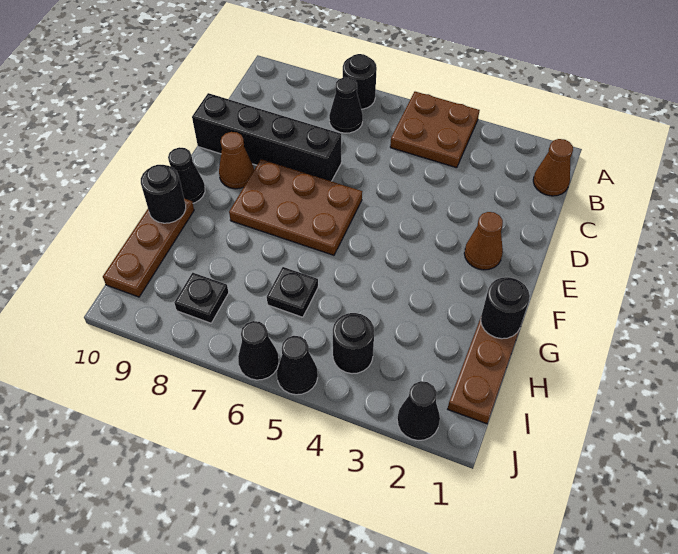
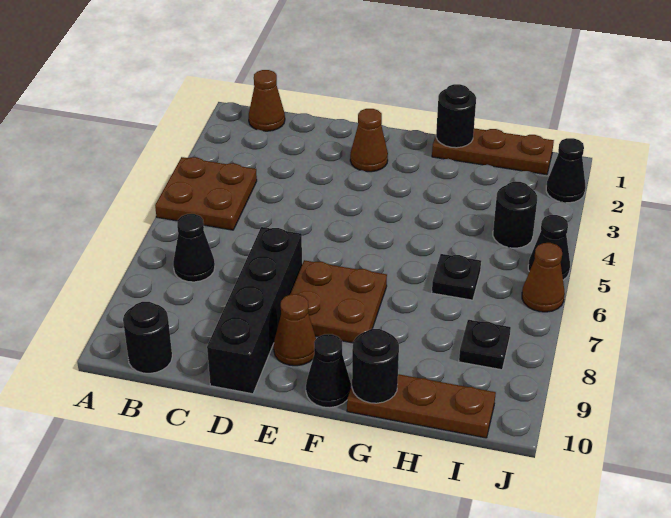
black round brick A7 level 1 -> black round brick B10 level 1
brown plate E6:F8 level 1 -> brown plate E7:F8 level 1
black cone J6 level 1 -> brown cone J6 level 1

